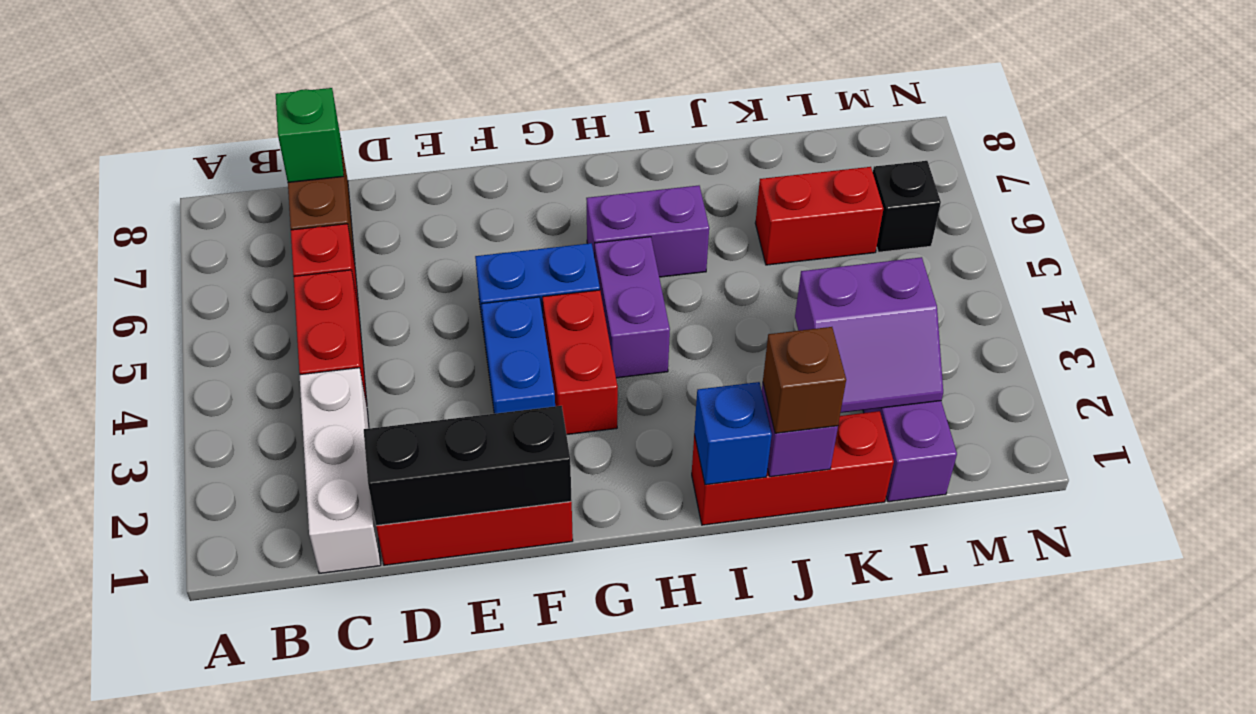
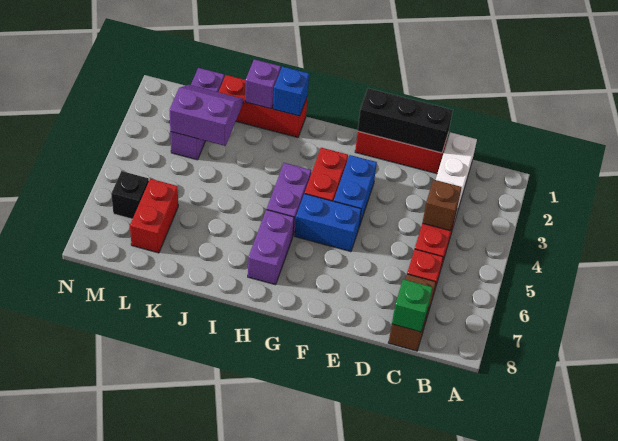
purple brick H6:I6 level 1 -> purple brick H6:H7 level 1
brown brick J1 level 3 -> brown brick C4 level 2
red brick K6:L6 level 1 -> red brick L6:L7 level 1

